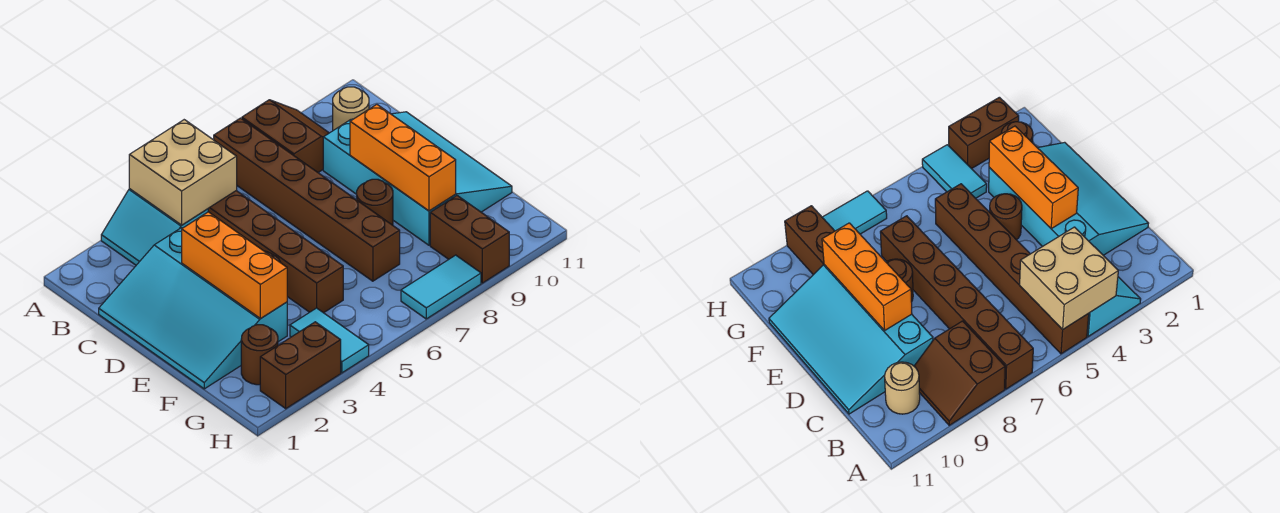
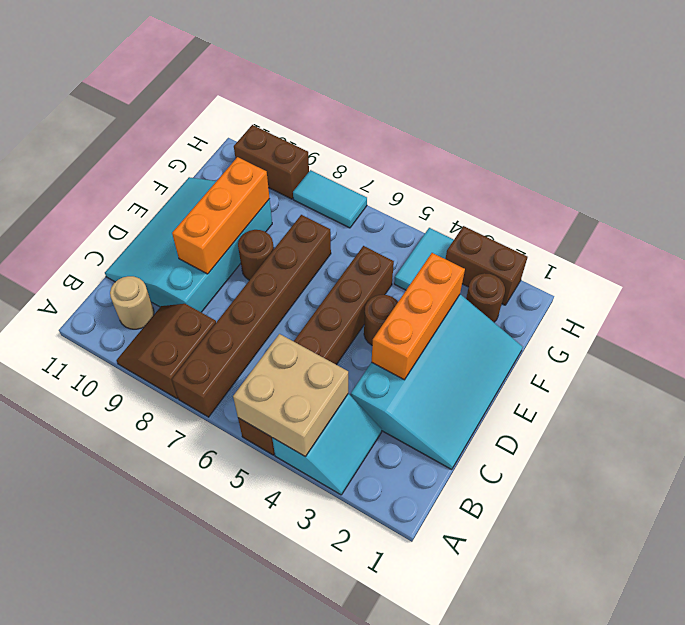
brown brick G9:H9 level 1 -> brown brick H9:H10 level 1

